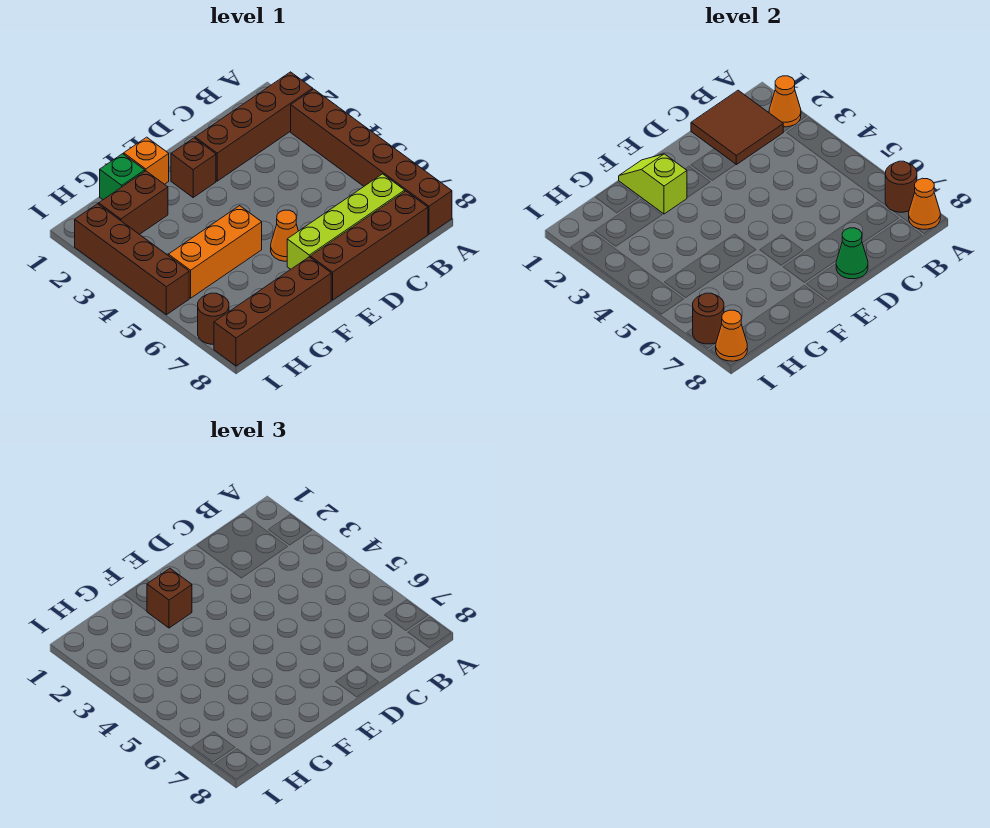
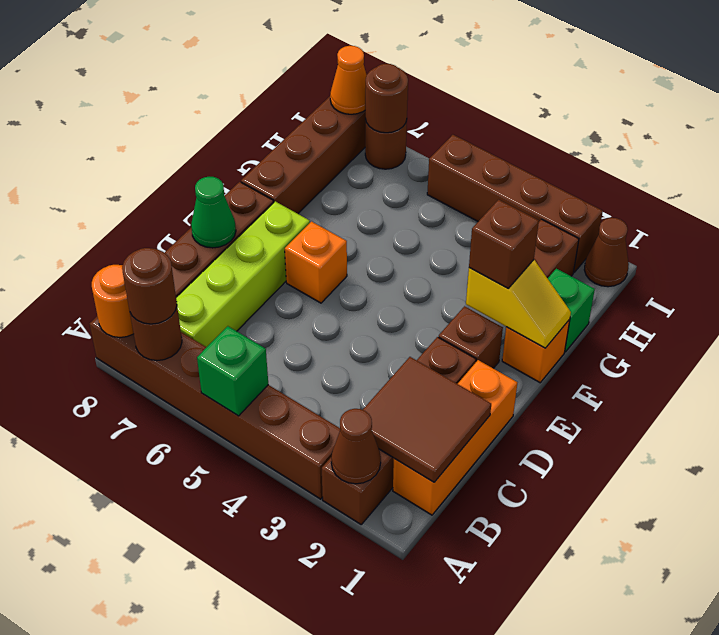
orange cone A2 level 2 -> brown cone A2 level 2
none -> green brick A5 level 2
none -> brown round brick A7 level 3
orange cone A8 level 2 -> orange round brick A8 level 2
orange cone E6 level 1 -> orange brick E6 level 1
lime slope F1:F2 level 2 top 2 -> yellow slope F1:F2 level 2 top 2
orange brick F5:H5 level 1 -> orange brick B1:D1 level 1
none -> brown cone I1 level 1

